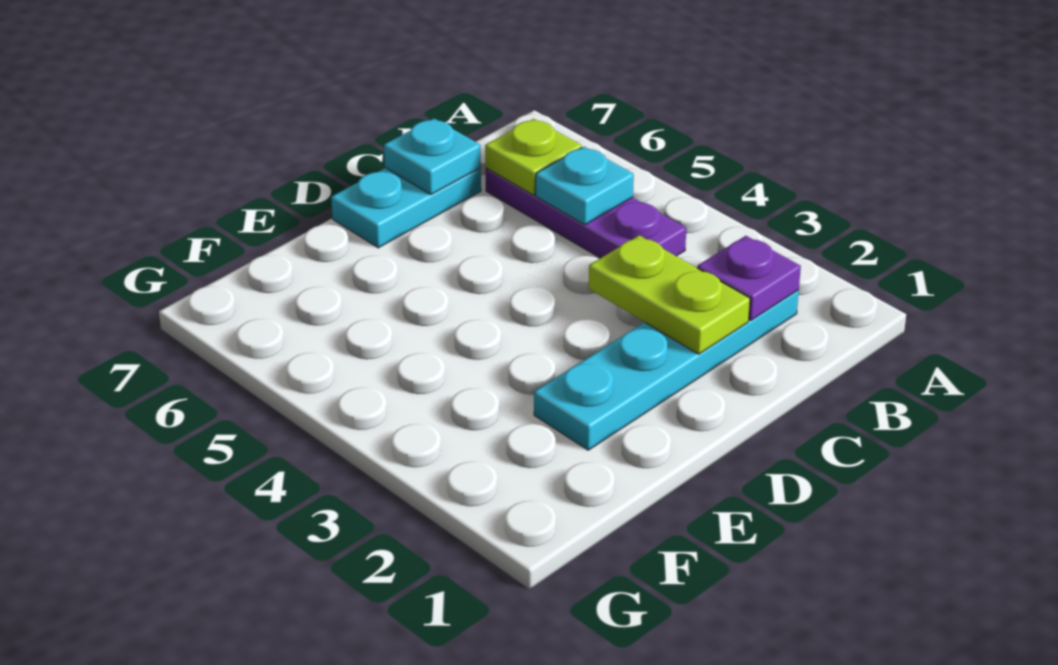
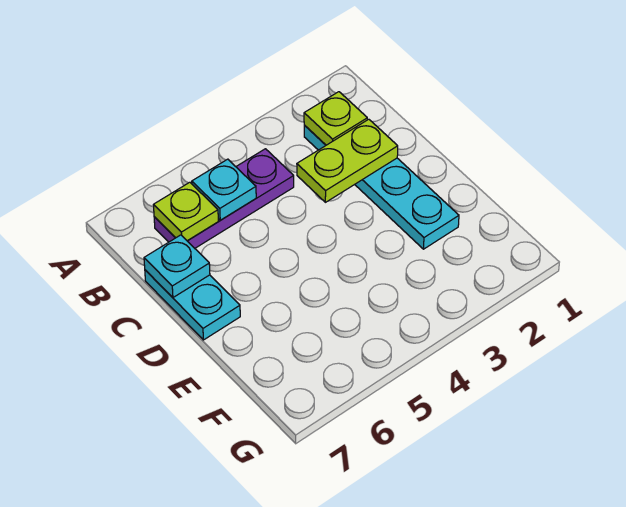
purple plate B2 level 2 -> lime plate B2 level 2

